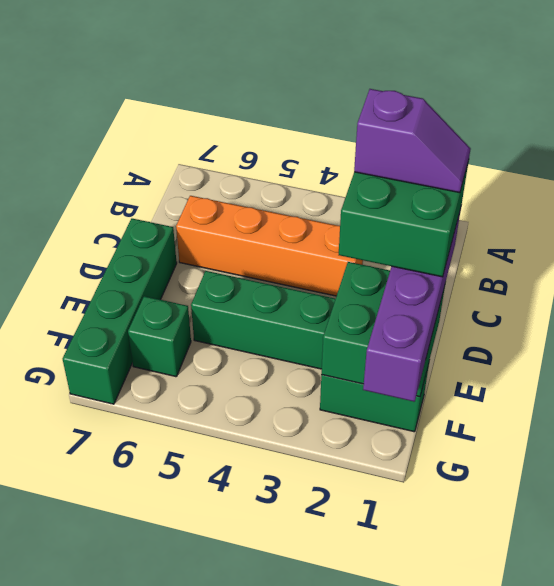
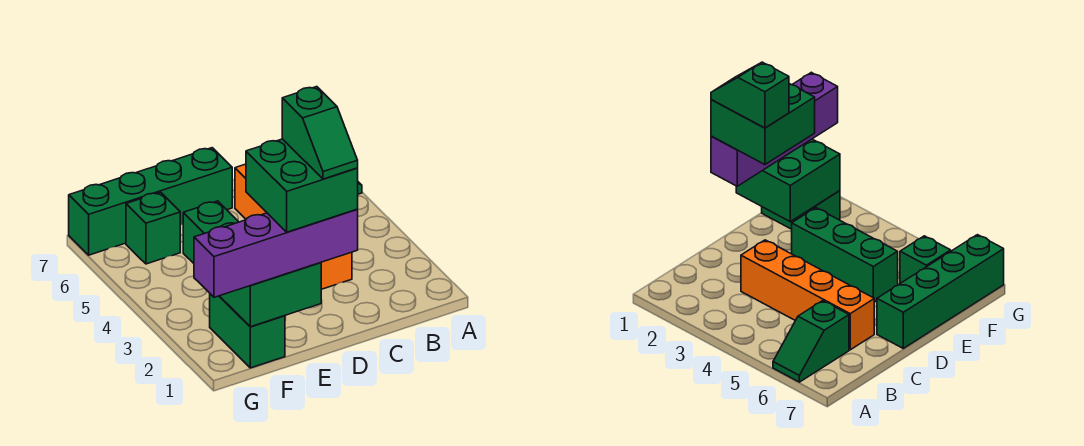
none -> green slope A6:B6 level 1 top B
purple slope D1:D2 level 5 top 2 -> green slope D1:D2 level 5 top 2

